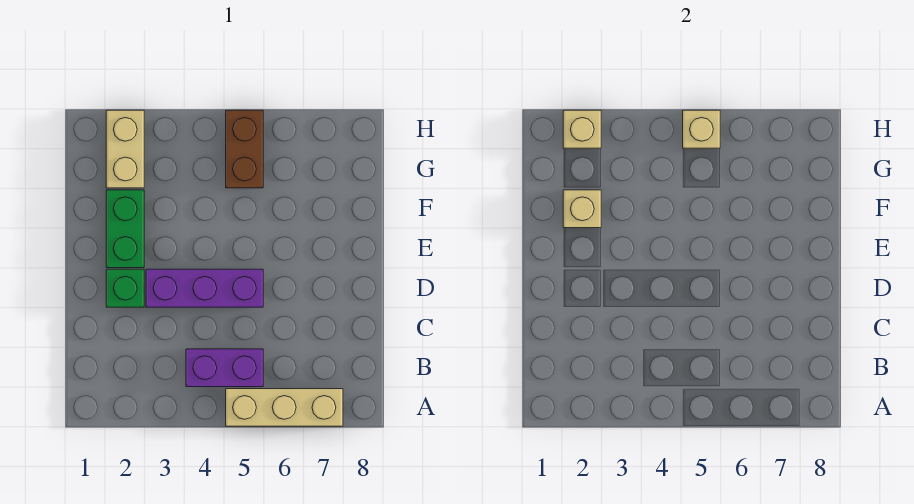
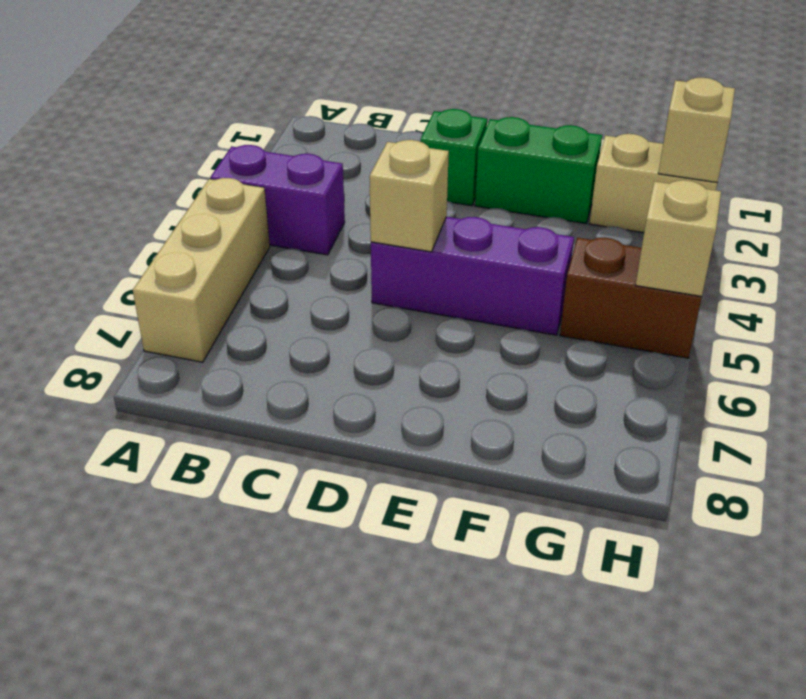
purple brick B4:B5 level 1 -> purple brick A4:B4 level 1
purple brick D3:D5 level 1 -> purple brick D5:F5 level 1
tan brick F2 level 2 -> tan brick D5 level 2

